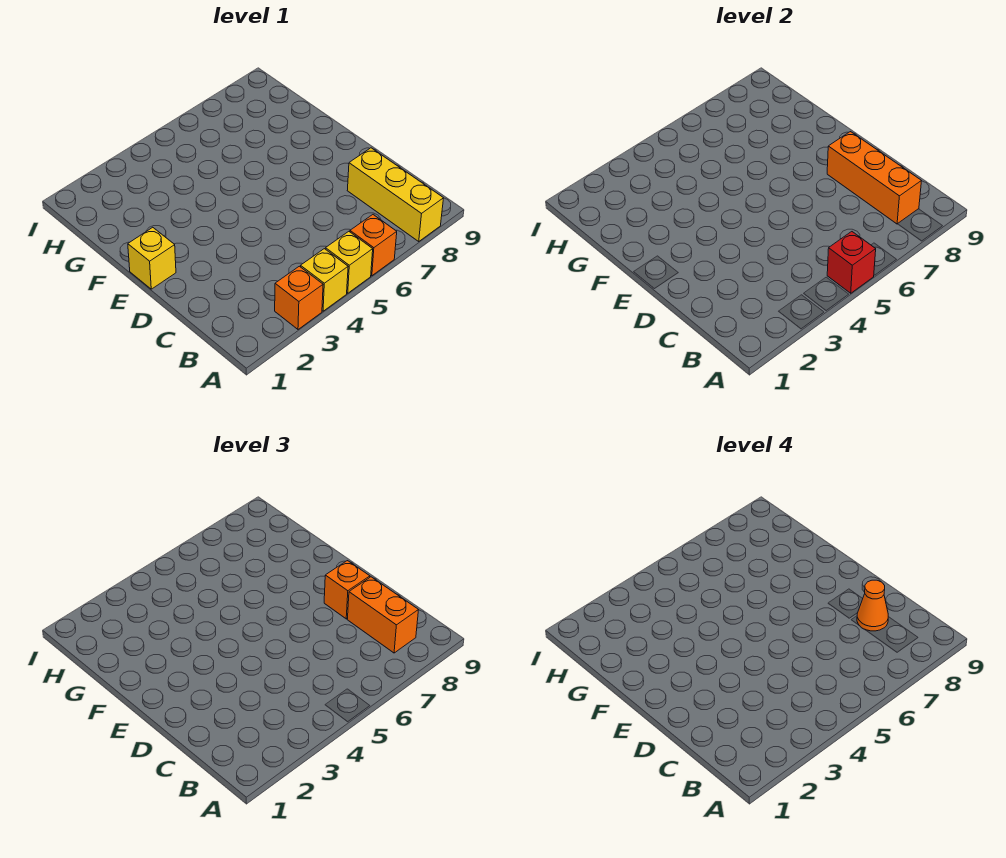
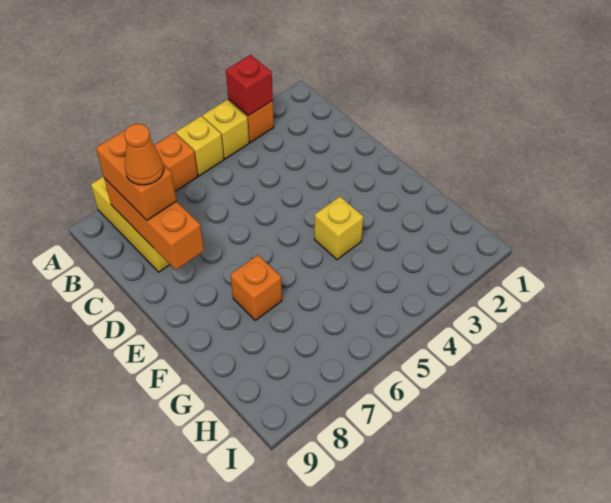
red brick A5 level 2 -> red brick A3 level 2
orange brick D8 level 3 -> orange brick F7 level 1
yellow brick E1 level 1 -> yellow brick F4 level 1

